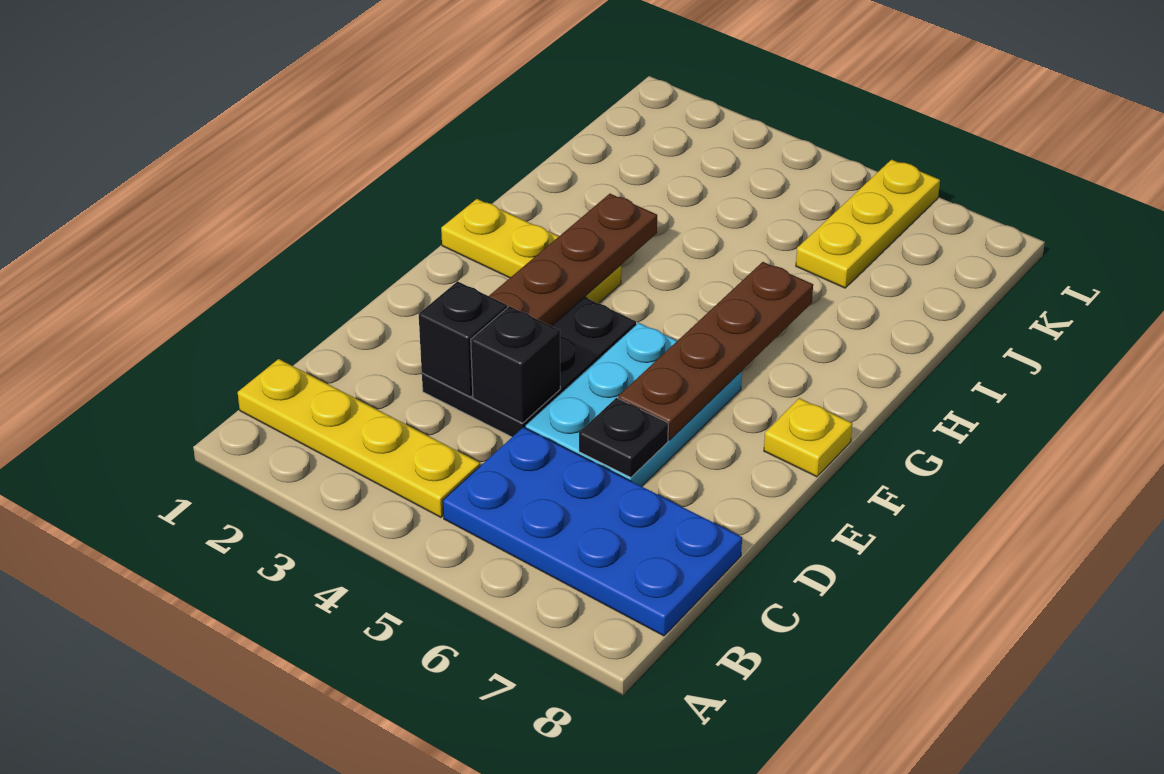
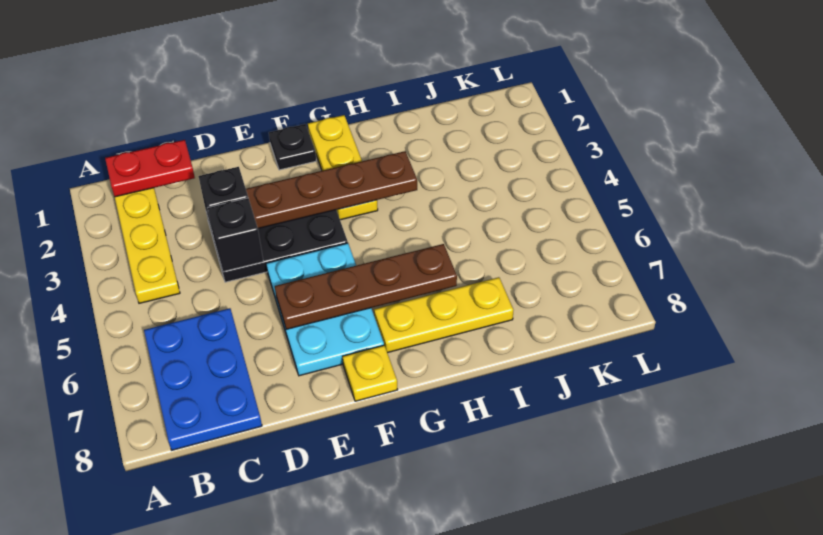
none -> red plate B1:C1 level 2
blue plate B5:C8 level 1 -> blue plate B6:C8 level 1
cyan plate D5:F6 level 1 -> cyan plate E5:F7 level 1
black plate D6 level 2 -> black plate F1 level 1
yellow plate J6:L6 level 1 -> yellow plate G7:I7 level 1

